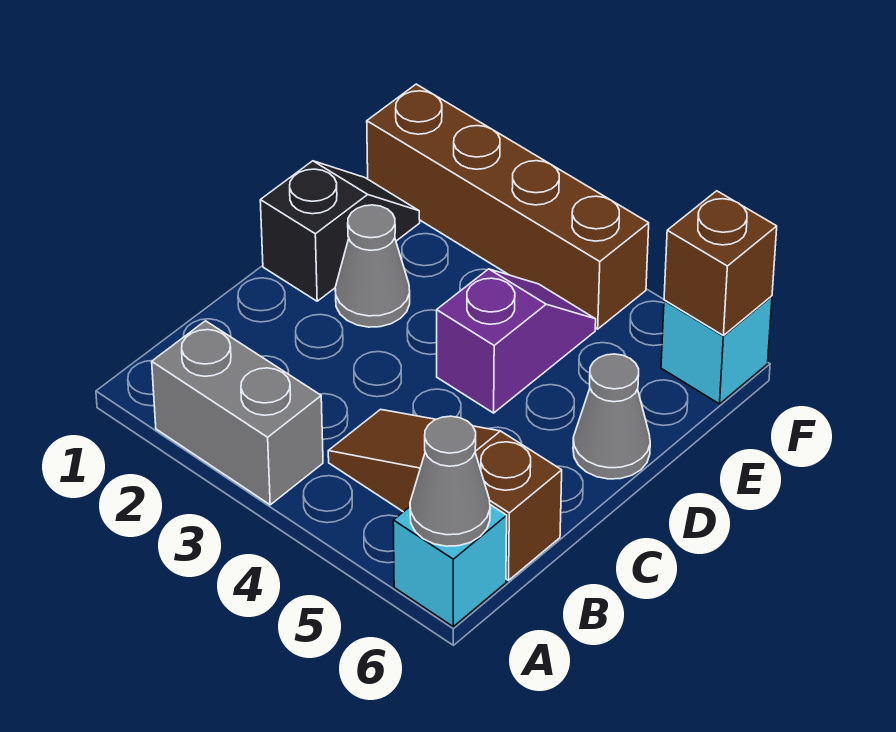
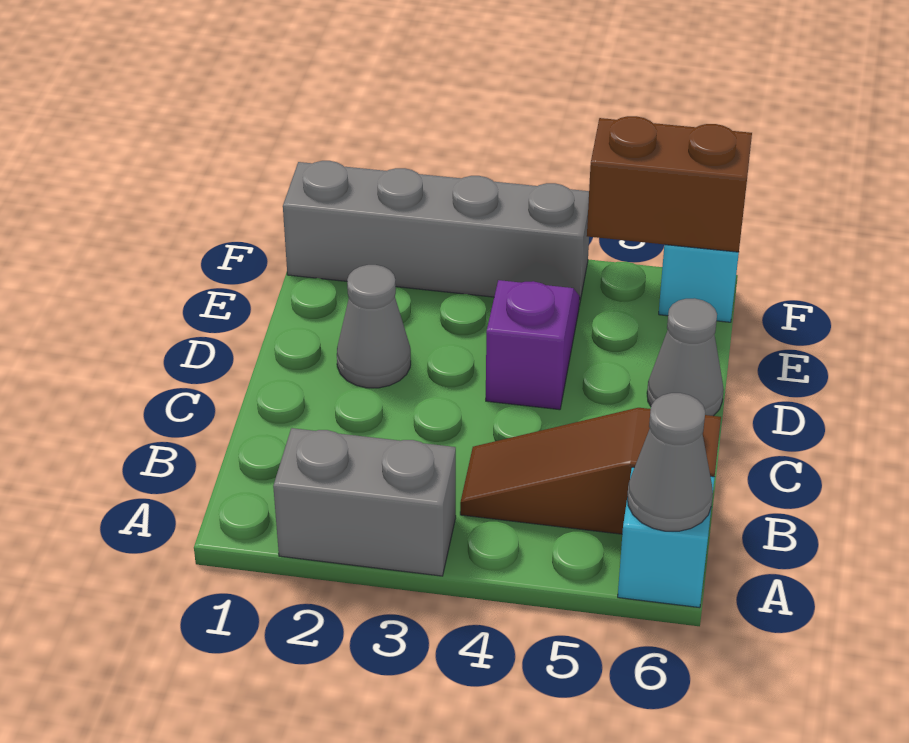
black slope D1:E1 level 1 top D -> none
brown brick F1:F4 level 1 -> grey brick F1:F4 level 1
brown brick F6 level 2 -> brown brick F5:F6 level 2

